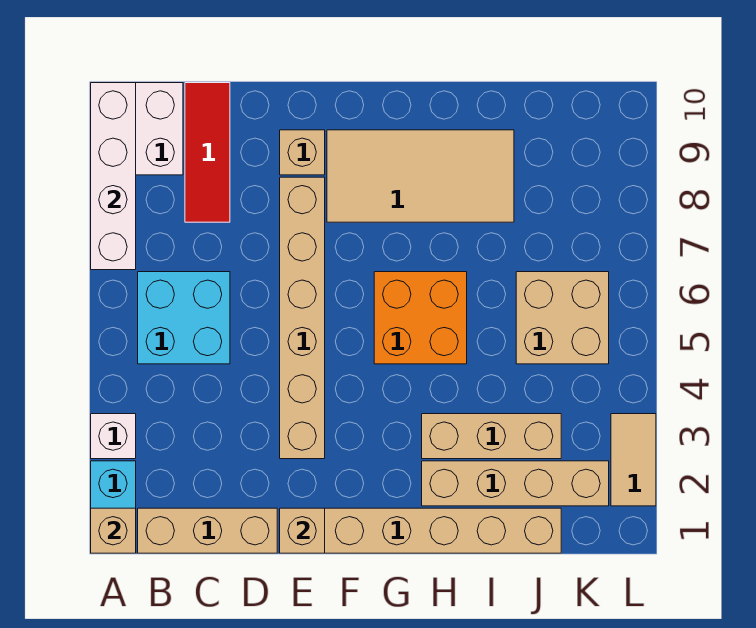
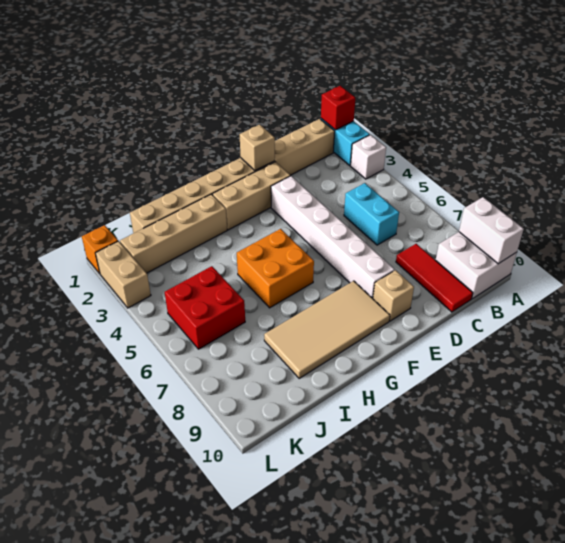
tan brick A1 level 2 -> red brick A1 level 2
white brick A7:A10 level 2 -> white brick A9:A10 level 2
cyan brick B5:C6 level 1 -> cyan brick C5:C6 level 1
tan brick E3:E8 level 1 -> white brick E3:E8 level 1
tan brick H3:J3 level 1 -> tan brick E2:G2 level 1
tan brick J5:K6 level 1 -> red brick J5:K6 level 1
none -> orange brick L1 level 1
tan tile L2:L3 level 1 -> tan brick L2:L3 level 1

